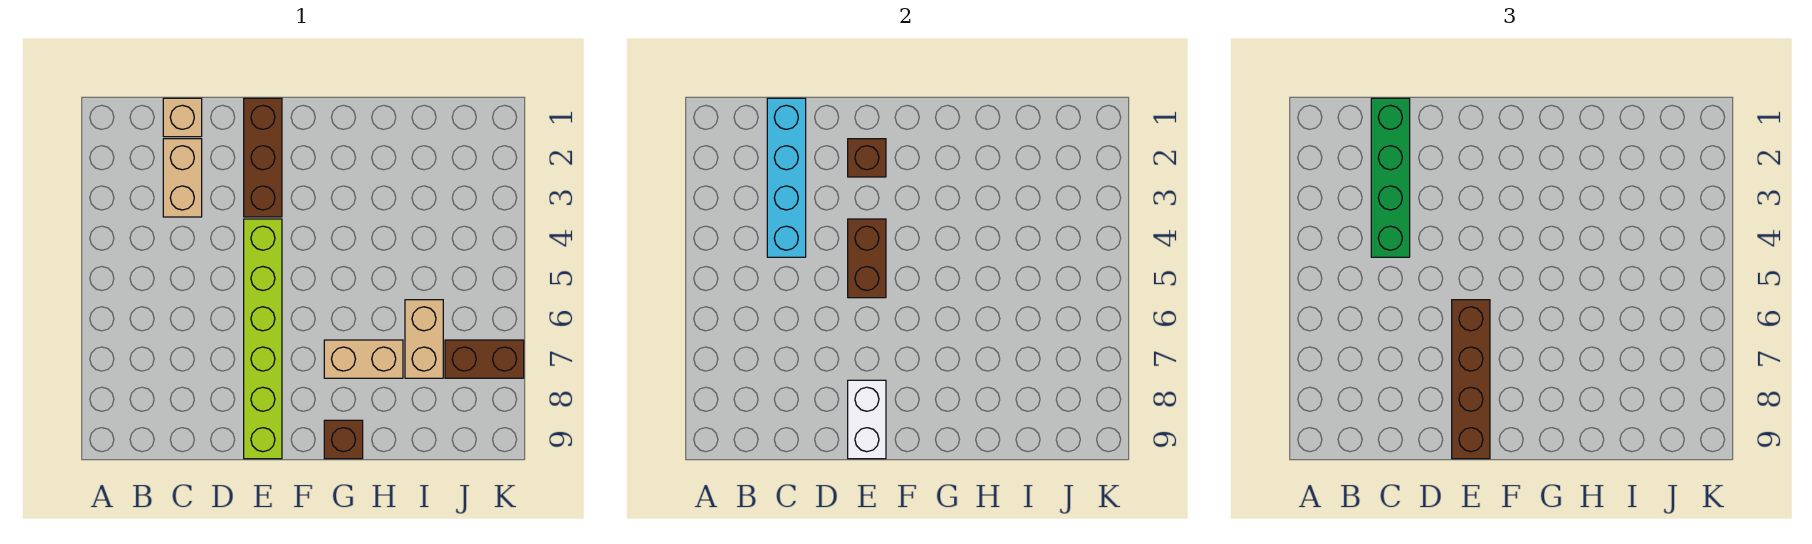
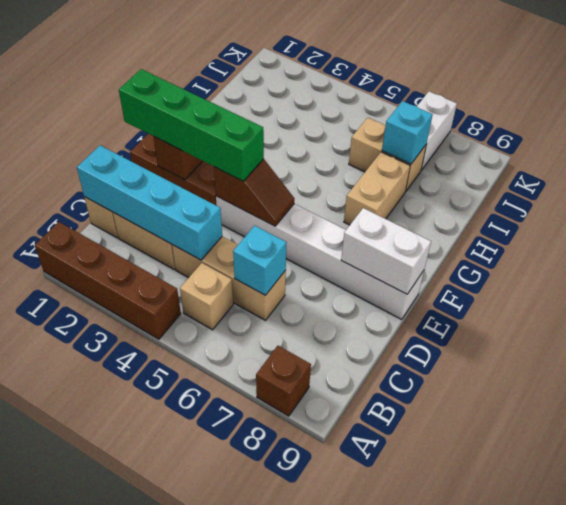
none -> tan brick B5 level 1
green brick C1:C4 level 3 -> green brick E1:E4 level 3
none -> tan brick C4:C6 level 1
none -> cyan brick C6 level 2
lime brick E4:E9 level 1 -> white brick E4:E9 level 1
brown brick E4:E5 level 2 -> brown slope E4:E5 level 2 top 4
brown brick E6:E9 level 3 -> brown brick A1:A4 level 1
brown brick G9 level 1 -> brown brick A8 level 1
none -> cyan brick I7 level 2
brown brick J7:K7 level 1 -> white brick J7:K7 level 1

